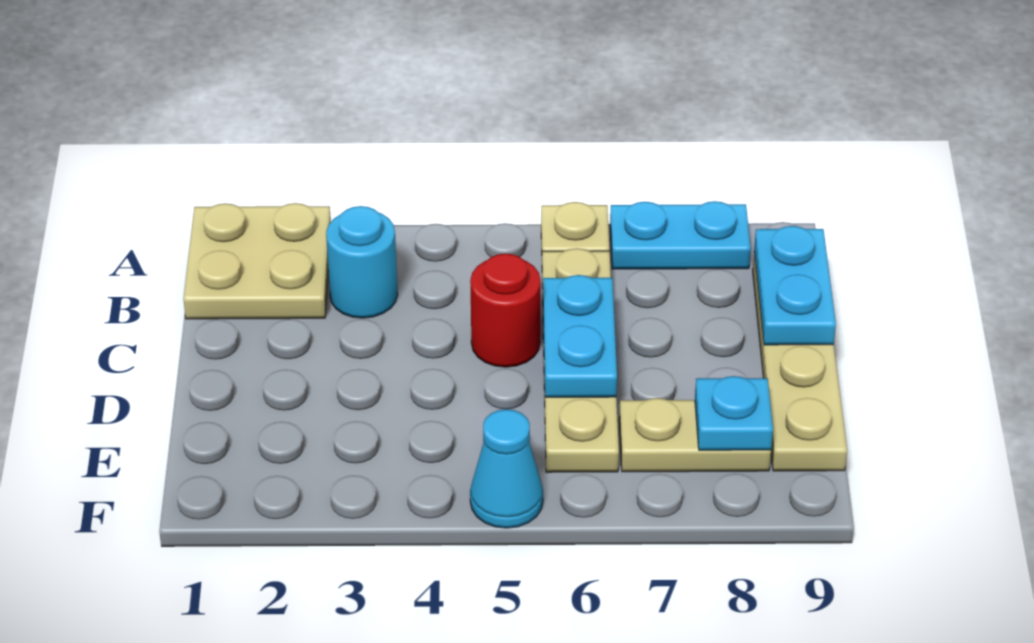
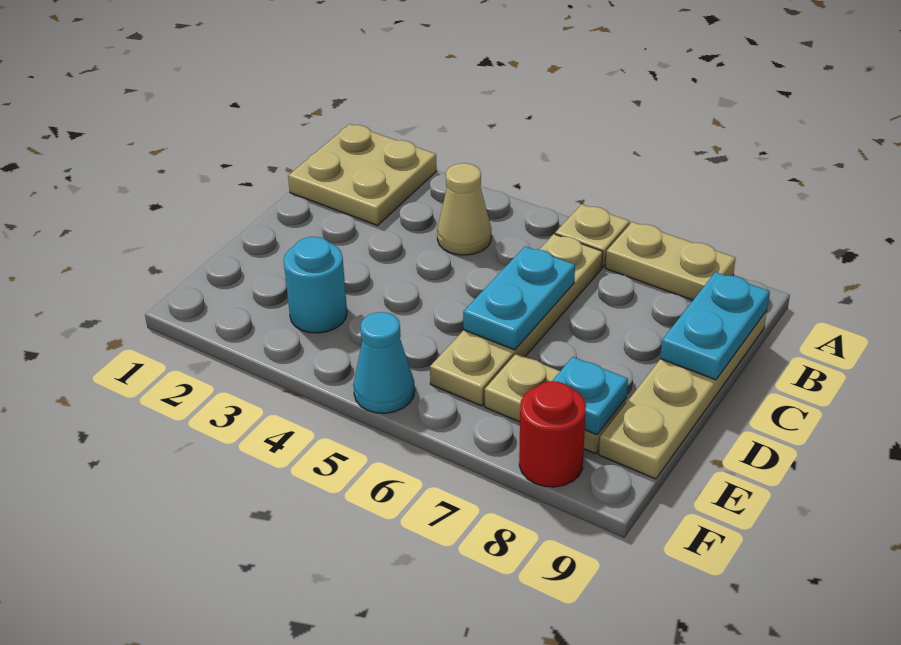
cyan plate A7:A8 level 1 -> tan plate A7:A8 level 1
cyan round brick B3 level 1 -> cyan round brick E3 level 1
none -> tan cone B4 level 1
red round brick C5 level 1 -> red round brick F8 level 1

